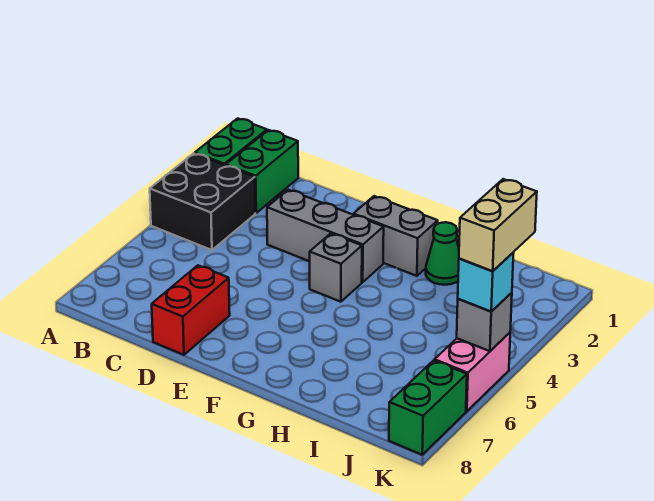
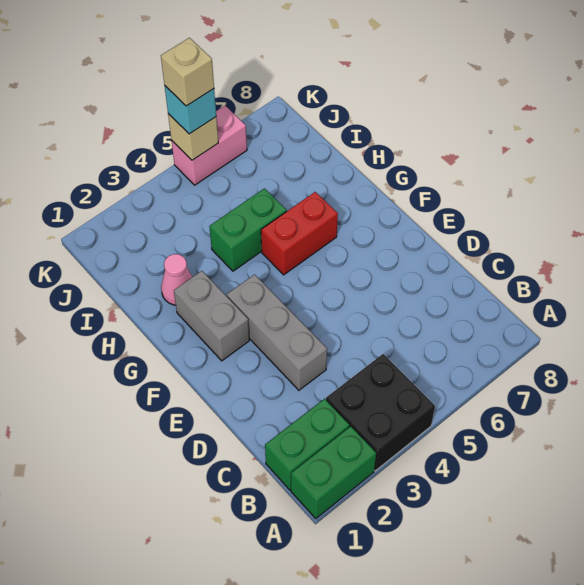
red brick D7:D8 level 1 -> red brick G5:G6 level 1
grey brick F4 level 1 -> none
green cone H2 level 1 -> pink cone H2 level 1
tan brick K4:K5 level 4 -> tan brick K5 level 4
grey brick K5 level 2 -> tan brick K5 level 2
green brick K7:K8 level 1 -> green brick H4:H5 level 1

